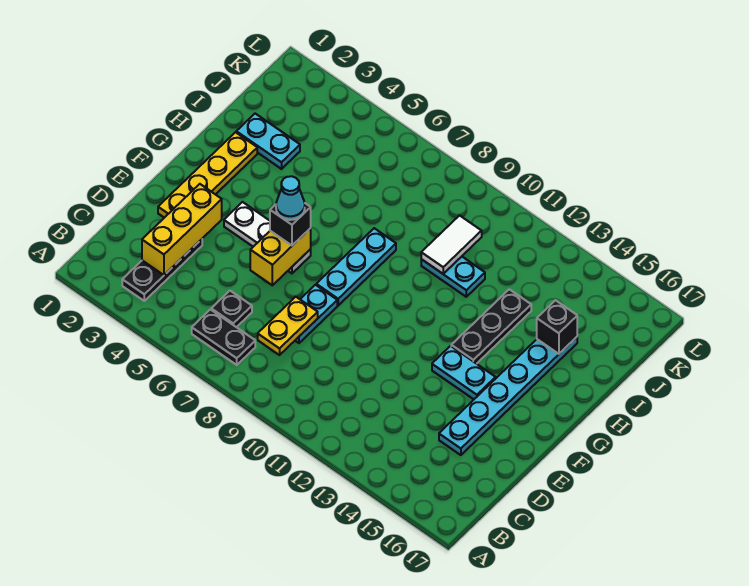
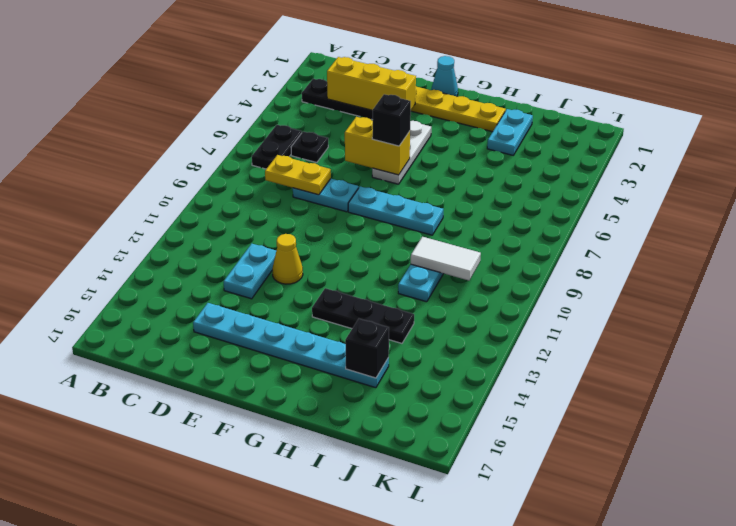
none -> yellow cone E12 level 1
cyan cone F6 level 4 -> cyan cone F1 level 1
cyan plate F13:F14 level 1 -> cyan plate D12:D13 level 1

